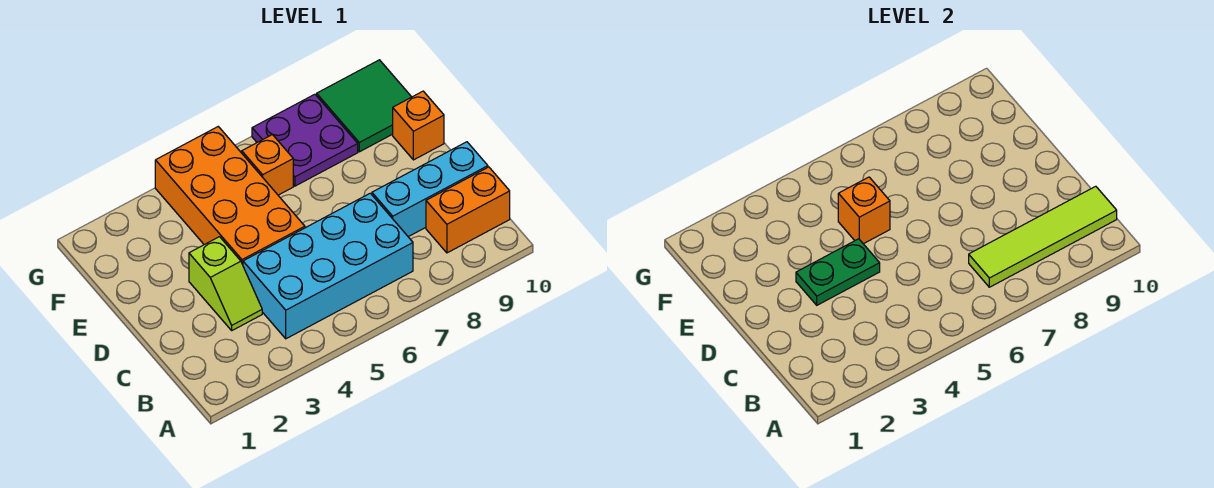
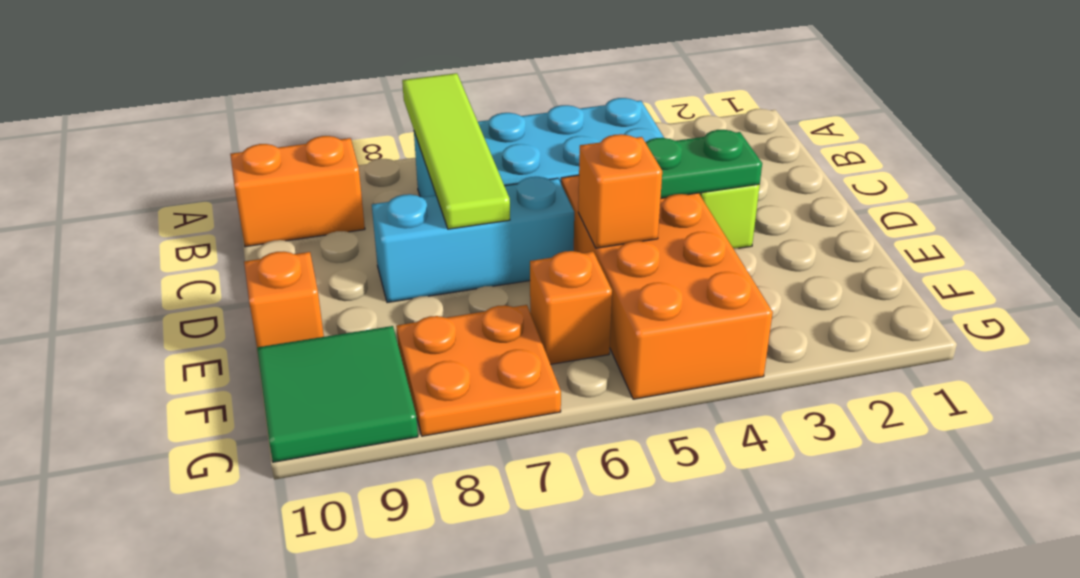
lime tile B7:B10 level 2 -> lime tile A7:D7 level 2
cyan brick C8:C10 level 1 -> cyan brick D6:D8 level 1
purple plate F7:G8 level 1 -> orange plate F7:G8 level 1

